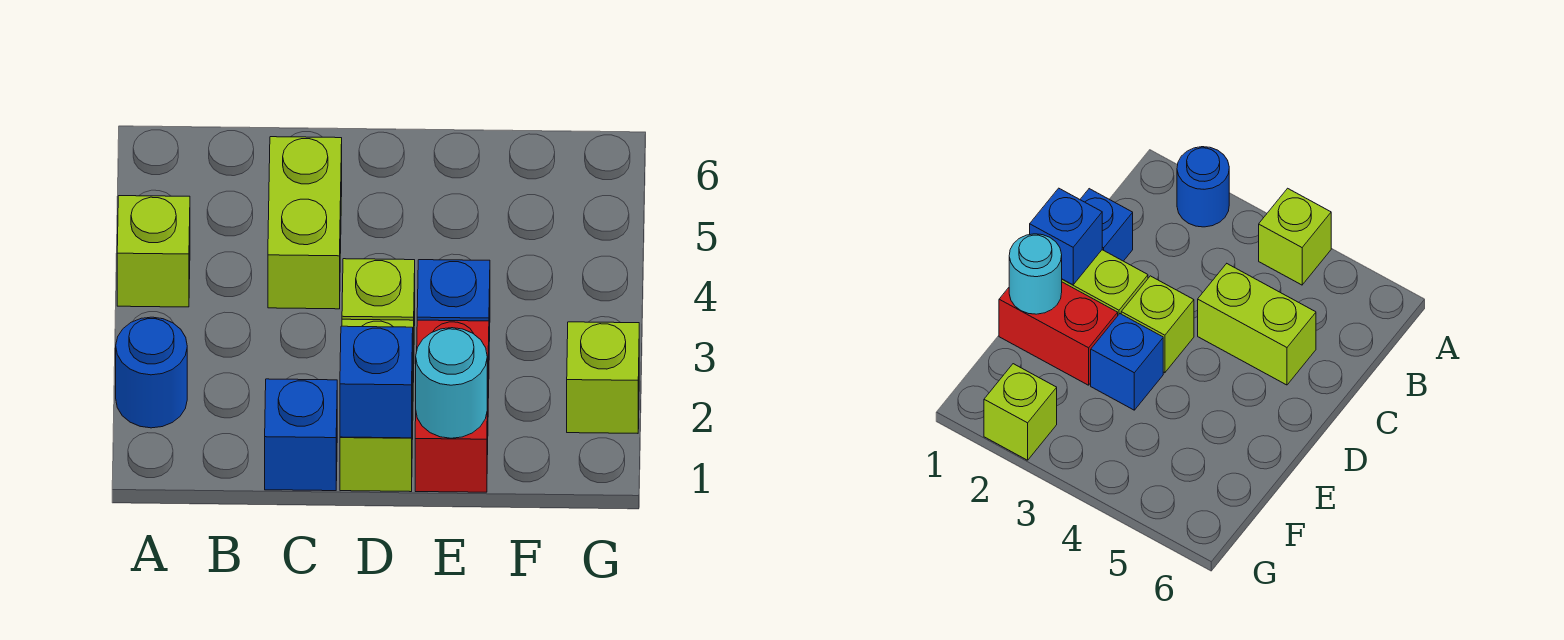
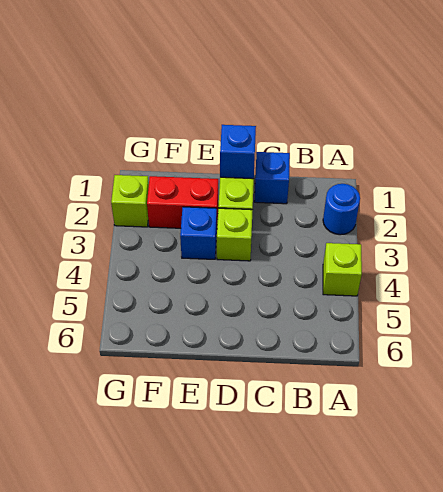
lime brick C4:C5 level 1 -> none
red brick E1:E2 level 1 -> red brick E2:F2 level 1
cyan round brick E1 level 2 -> none

